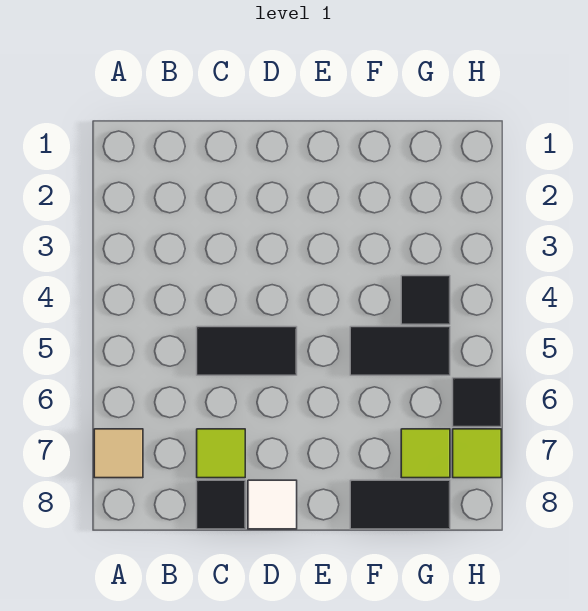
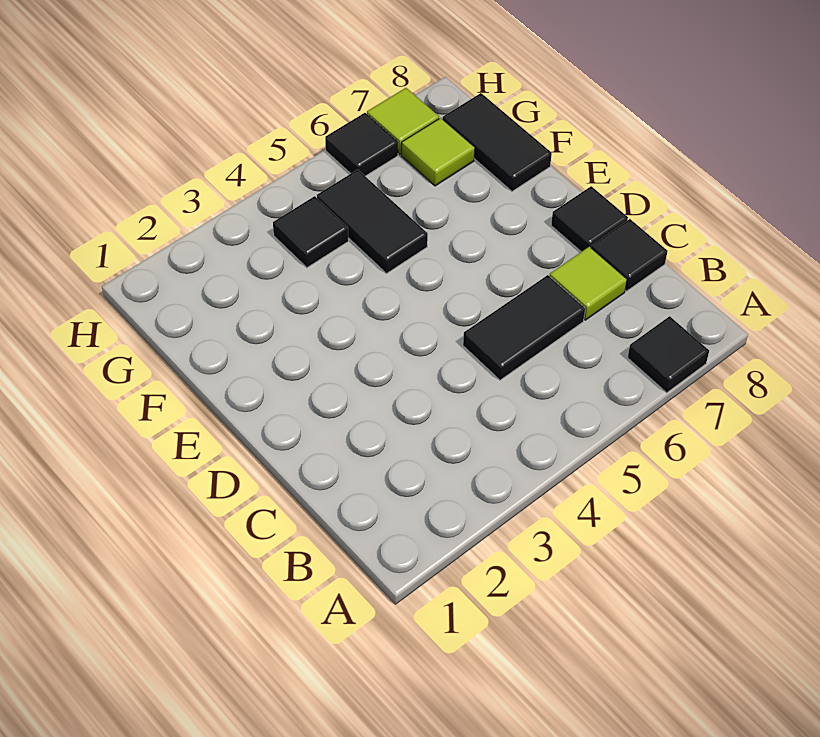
tan tile A7 level 1 -> black tile A7 level 1
black tile C5:D5 level 1 -> black tile C5:C6 level 1
white tile D8 level 1 -> black tile D8 level 1

